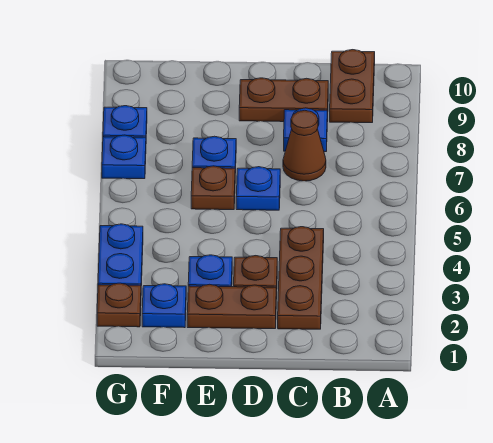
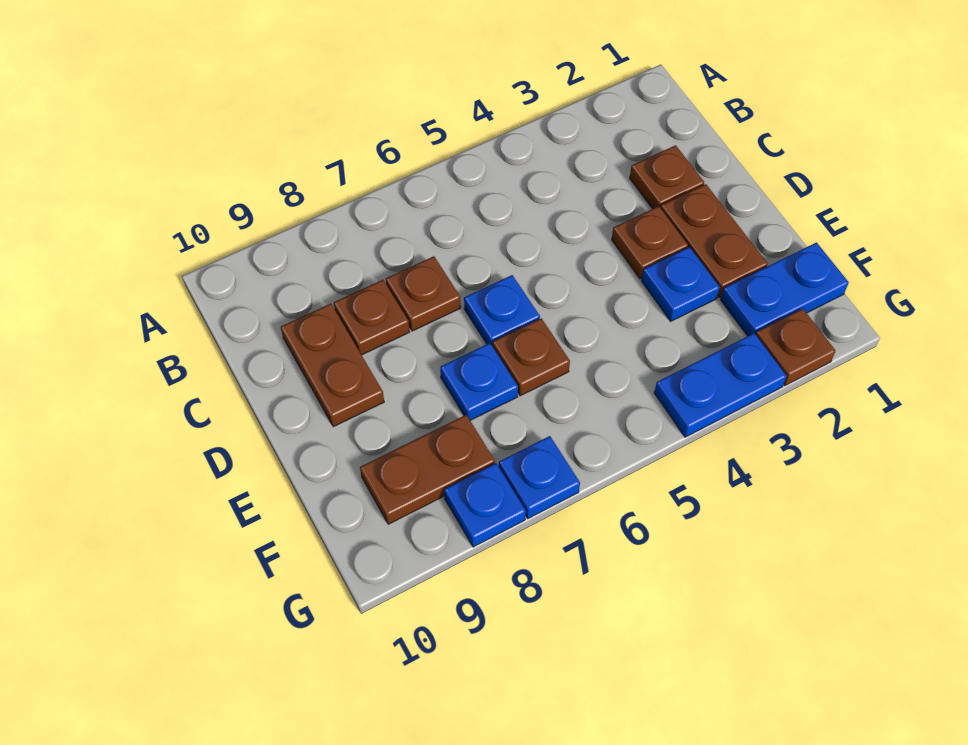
brown plate B9:B10 level 1 -> brown plate F8:F9 level 1
brown plate C2:C4 level 1 -> brown plate C2 level 1
brown cone C7 level 1 -> brown plate C7 level 1
blue plate C8 level 1 -> brown plate C8 level 1
blue plate F2 level 1 -> blue plate F1:F2 level 1

